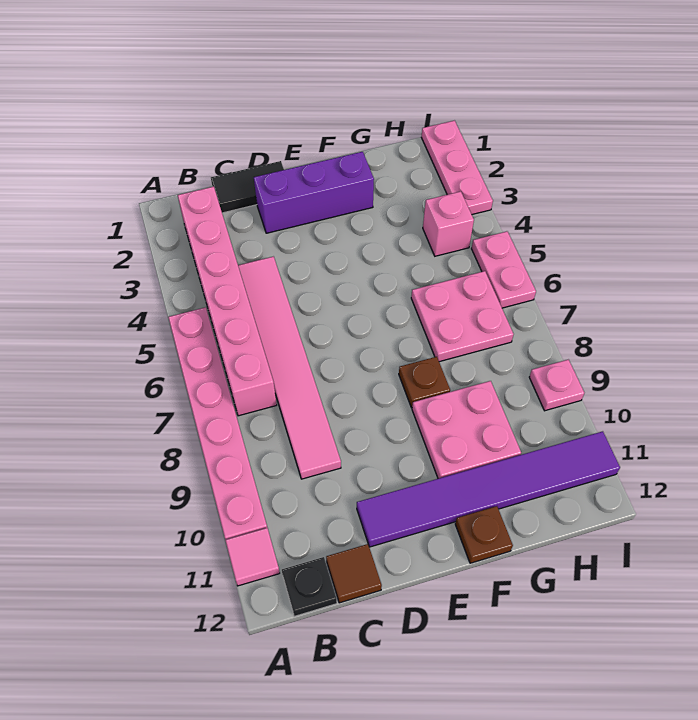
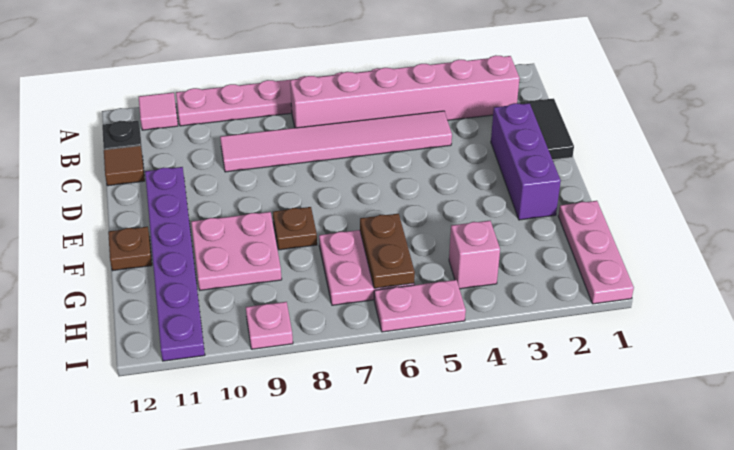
purple tile D11:I11 level 1 -> purple plate D11:I11 level 1
none -> brown plate G6:H6 level 2
pink plate I1:I3 level 1 -> pink plate G1:I1 level 1

